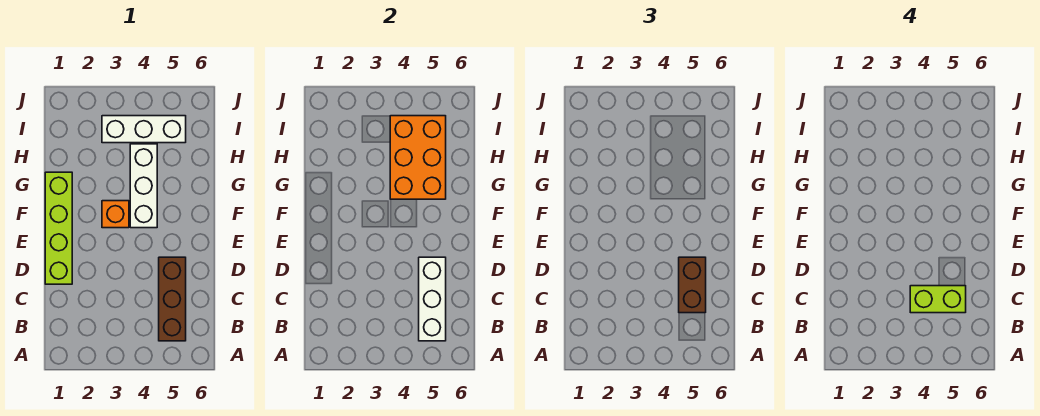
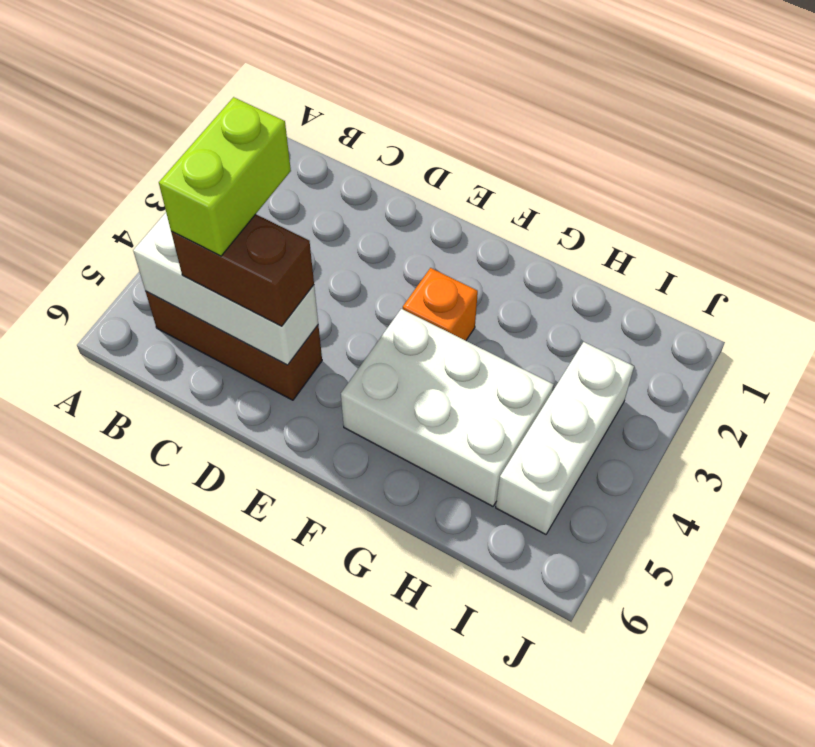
lime brick D1:G1 level 1 -> none
white brick F4:H4 level 1 -> white brick F4:H5 level 1
orange brick G4:I5 level 2 -> none

